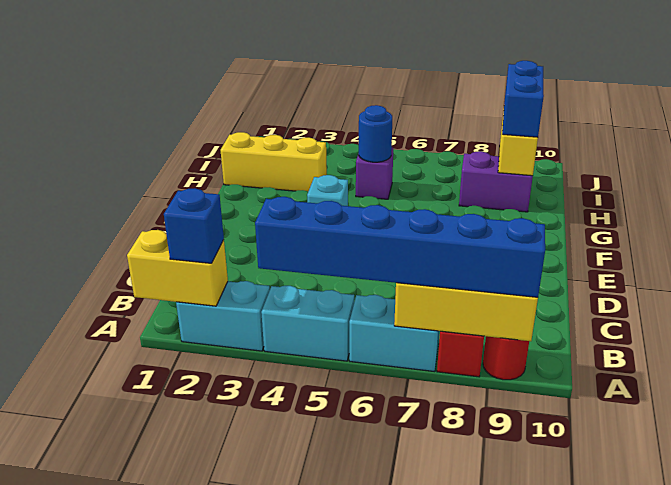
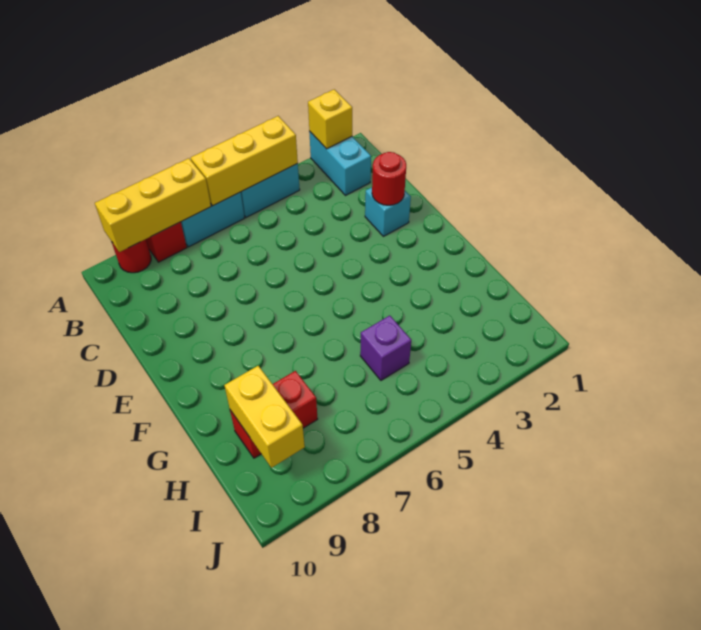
yellow brick A1:A2 level 2 -> yellow brick A2 level 2
cyan brick A2:A3 level 1 -> cyan brick A2:B2 level 1
blue brick A2 level 3 -> none
blue brick A4:A9 level 3 -> none
none -> red round brick D2 level 2
cyan brick F4 level 1 -> cyan brick D2 level 1
yellow brick H1:H3 level 1 -> yellow brick A4:A6 level 2
blue round brick H5 level 2 -> none
purple brick H8:H9 level 1 -> red brick H8:H9 level 1
blue brick H9:I9 level 3 -> none

